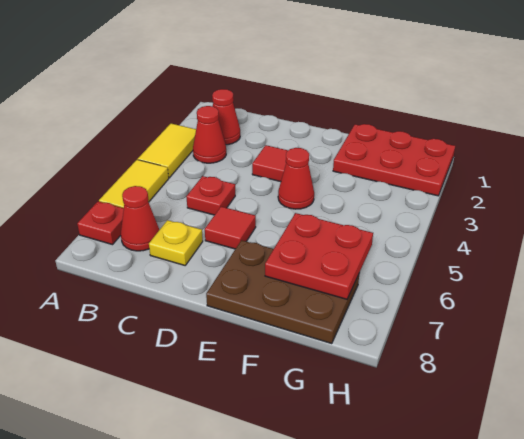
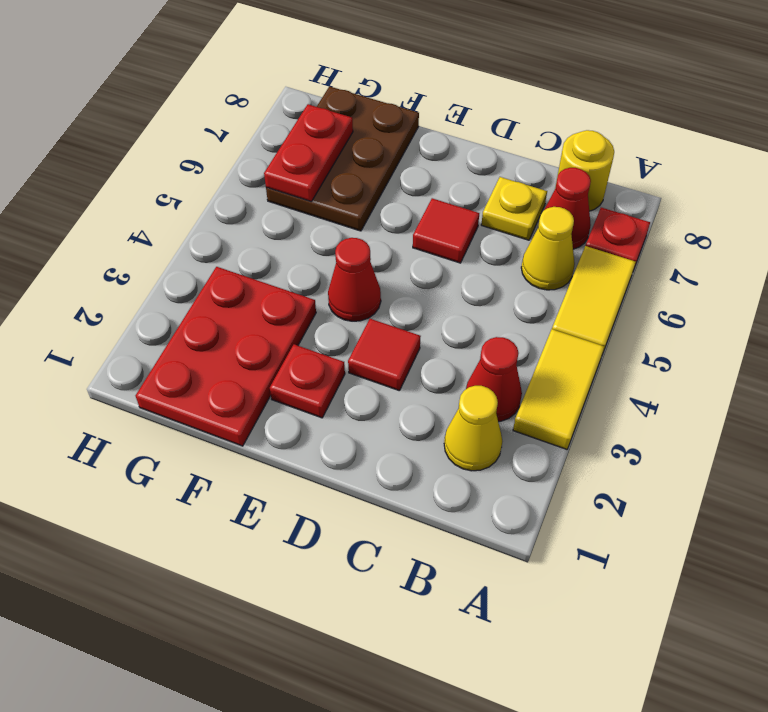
red cone B2 level 1 -> yellow cone B2 level 1
none -> yellow cone B6 level 1
none -> yellow round brick B8 level 1
red plate C5 level 1 -> red plate E2 level 1
brown plate E7:G8 level 1 -> brown plate F6:G8 level 1
red plate F1:H2 level 1 -> red plate F1:G3 level 1
red plate F6:G7 level 2 -> red plate G6:G7 level 2

